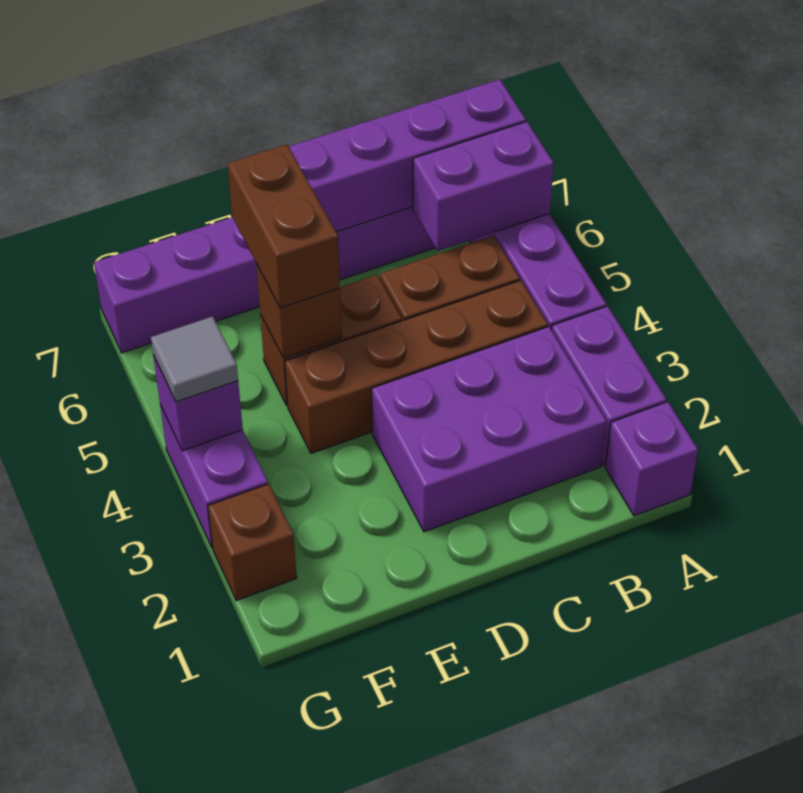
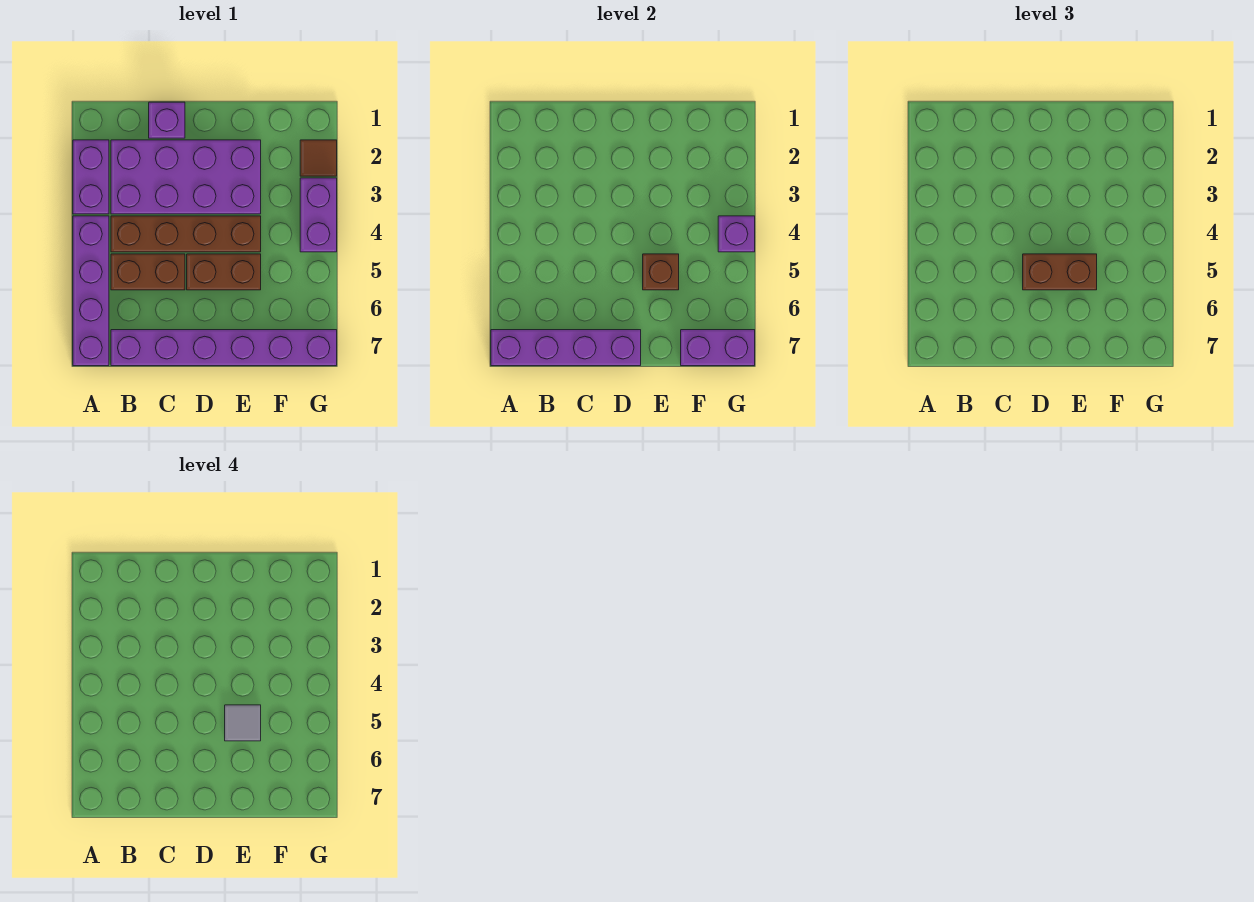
purple brick A1 level 1 -> purple brick C1 level 1
purple brick A6:B6 level 2 -> purple brick F7:G7 level 2
purple brick B2:D3 level 1 -> purple brick B2:E3 level 1
brown brick E5:E6 level 3 -> brown brick D5:E5 level 3
brown brick G2 level 1 -> brown tile G2 level 1
grey tile G4 level 3 -> grey tile E5 level 4

